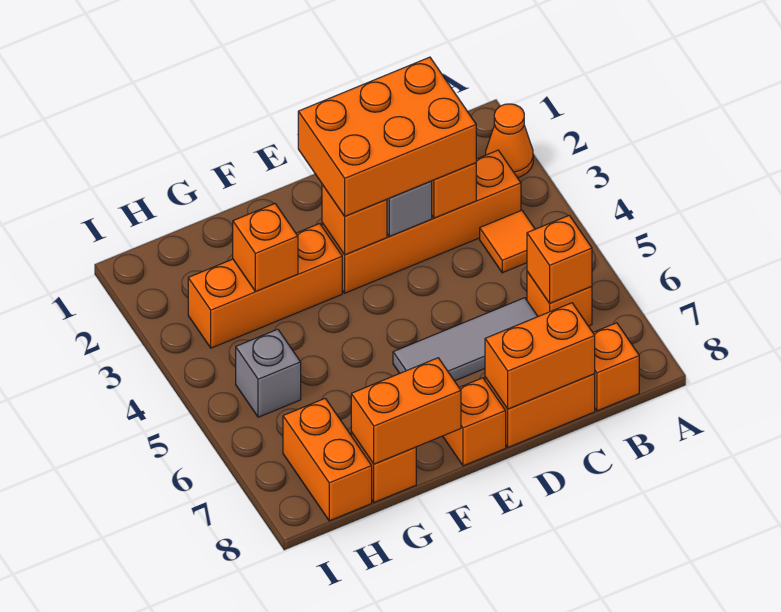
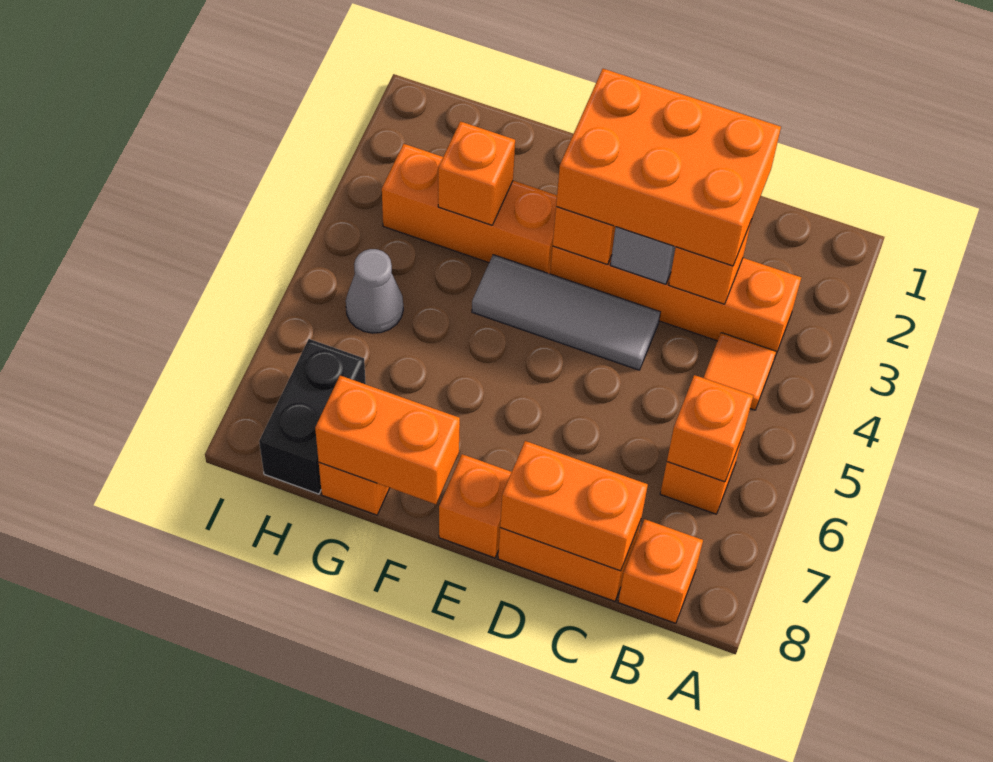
orange cone A2 level 1 -> none
grey tile C6:E6 level 1 -> grey tile D4:F4 level 1
grey brick H5 level 1 -> grey cone H5 level 1
orange brick H7:H8 level 1 -> black brick H7:H8 level 1

